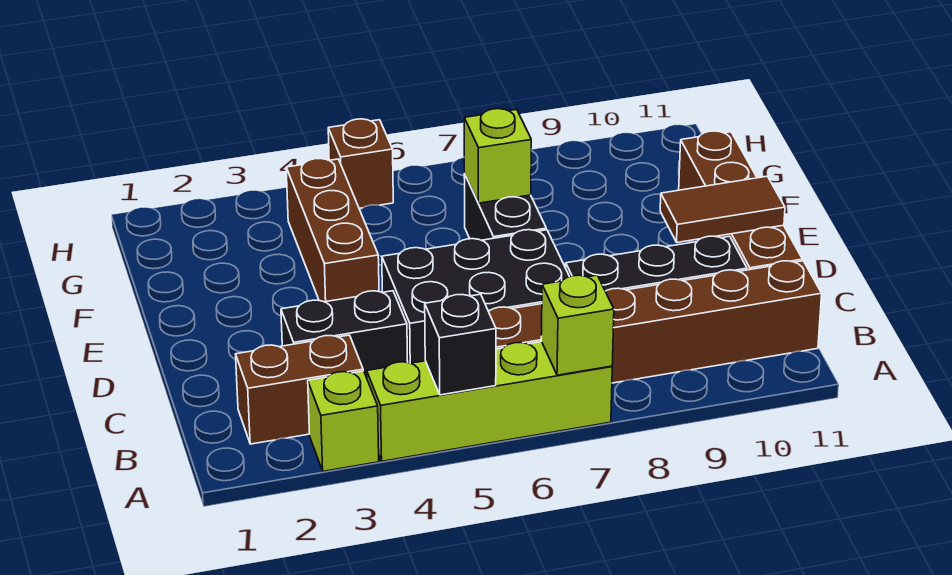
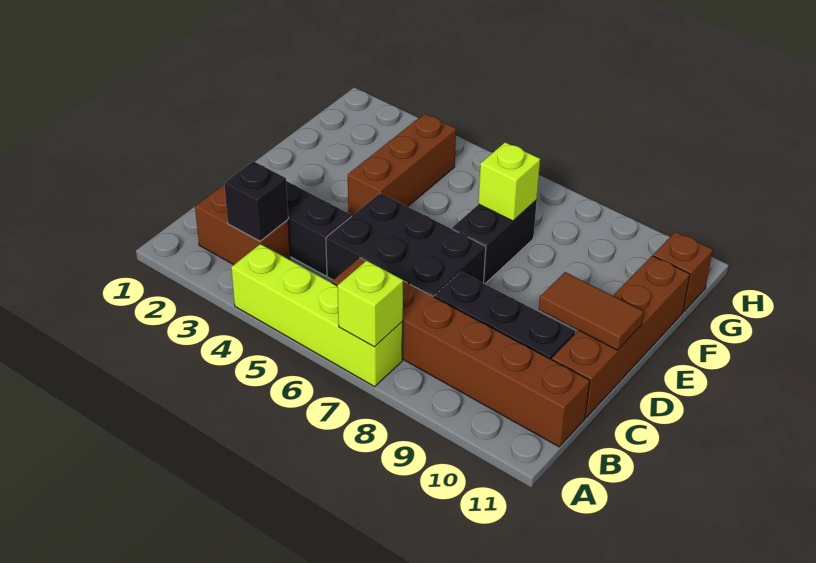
lime brick A3 level 1 -> none
black brick A5 level 2 -> black brick B3 level 2
brown brick H5 level 1 -> brown brick G11 level 1

